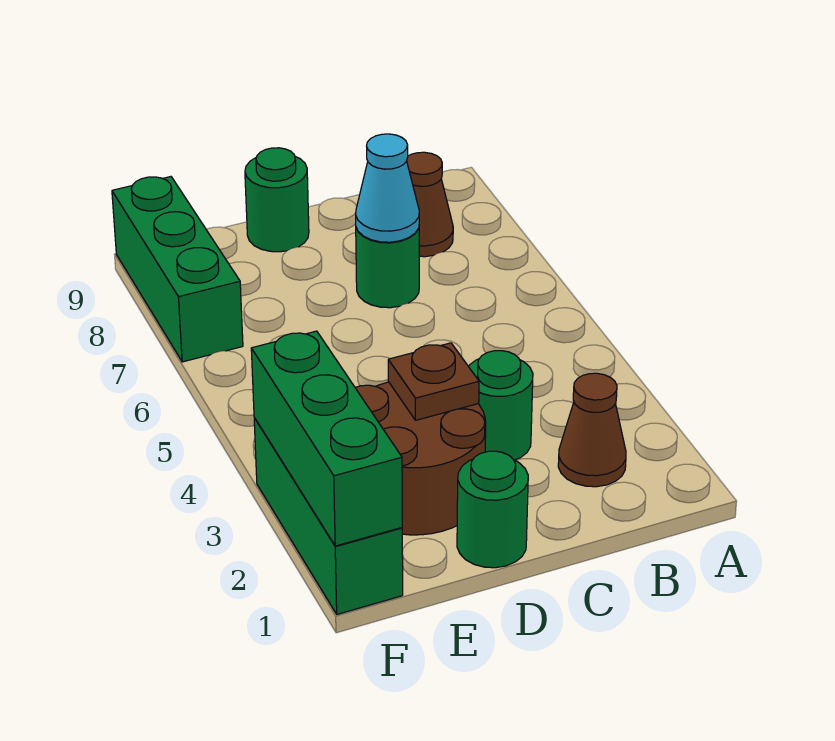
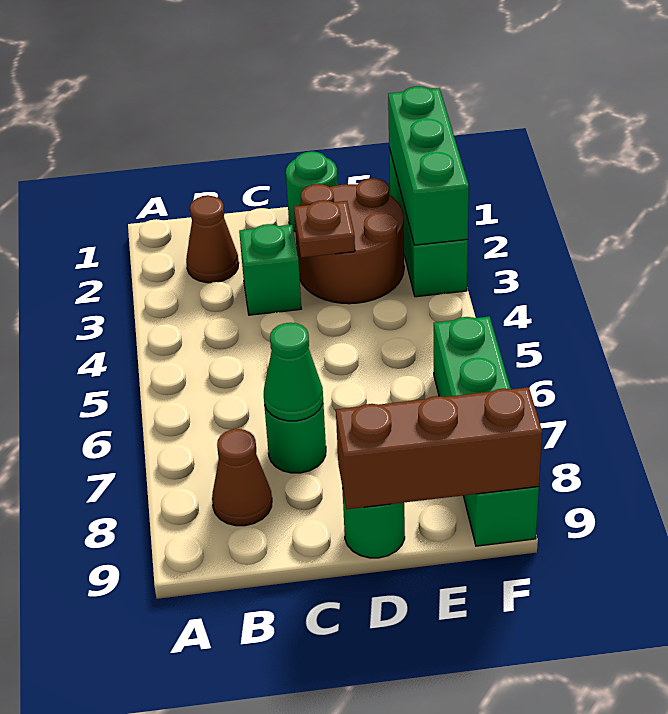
green round brick C3 level 1 -> green brick C3 level 1
cyan cone C7 level 2 -> green cone C7 level 2
none -> brown brick D9:F9 level 2
green brick F7:F9 level 1 -> green brick F6:F9 level 1

